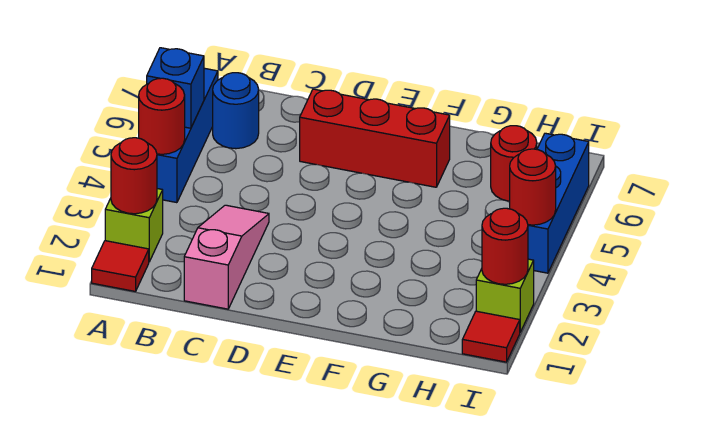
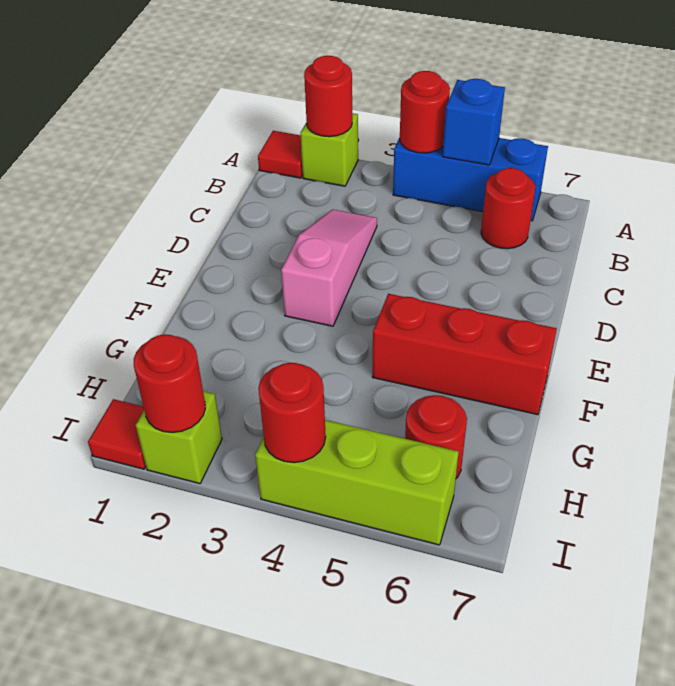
blue round brick B6 level 1 -> red round brick B6 level 1
pink slope C1:C3 level 1 top 1 -> pink slope C3:E3 level 1 top E
red brick D6:F6 level 1 -> red brick F5:F7 level 1
blue brick I4:I6 level 1 -> lime brick I4:I6 level 1

